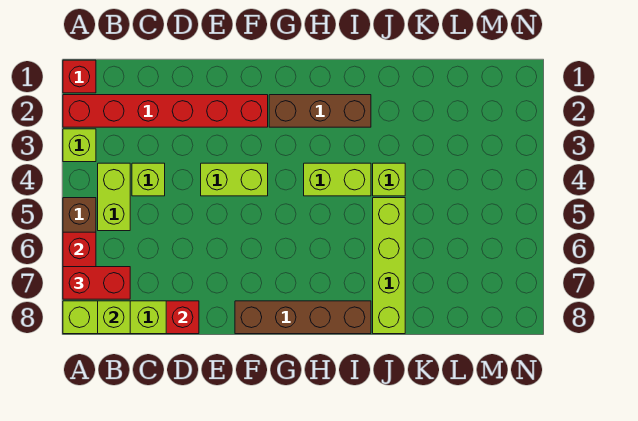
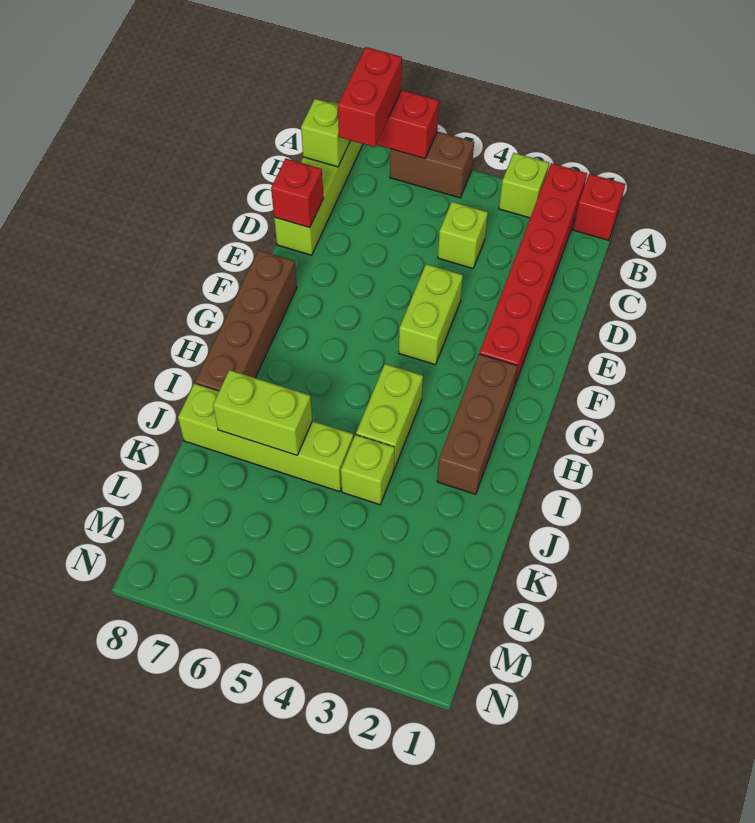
lime brick B4:B5 level 1 -> lime brick J6:J7 level 2

